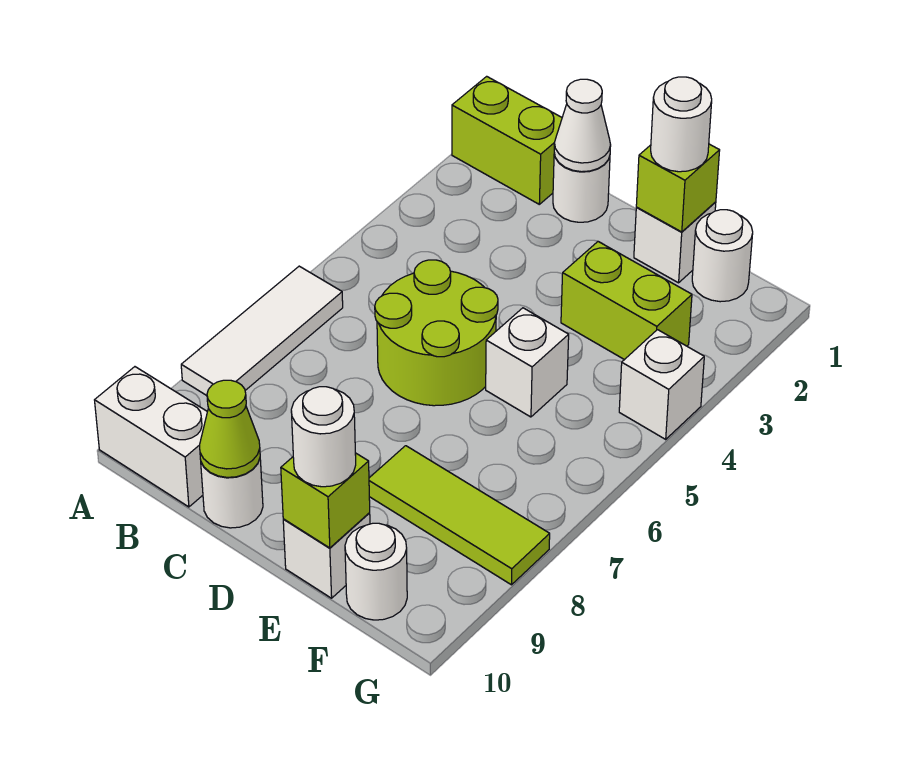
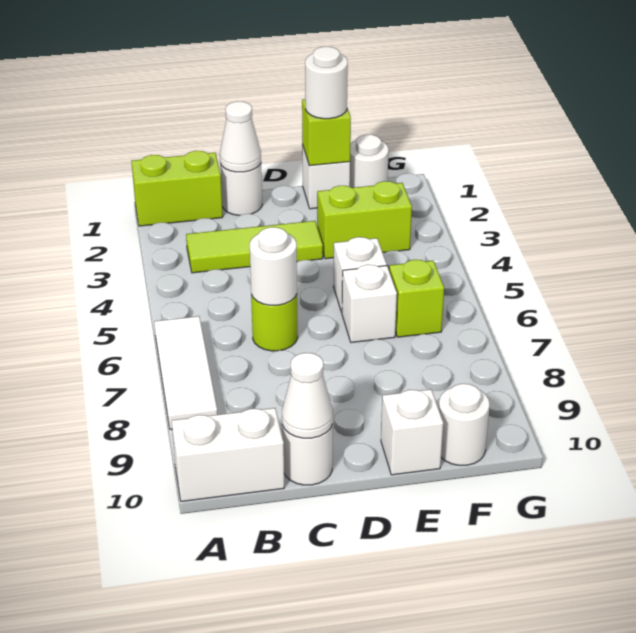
lime round brick C5:D6 level 1 -> lime round brick C6 level 1
lime cone C10 level 2 -> white cone C10 level 2
lime tile E8:G8 level 1 -> lime tile B3:D3 level 1
lime brick E10 level 2 -> lime brick F6 level 1
white round brick E10 level 3 -> white round brick C6 level 2
white brick G4 level 1 -> white brick E6 level 1

